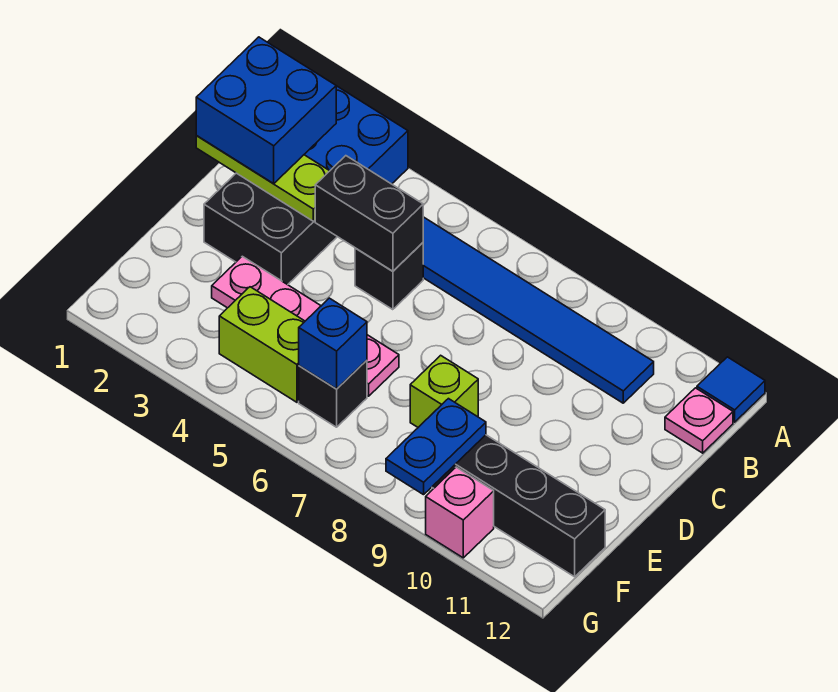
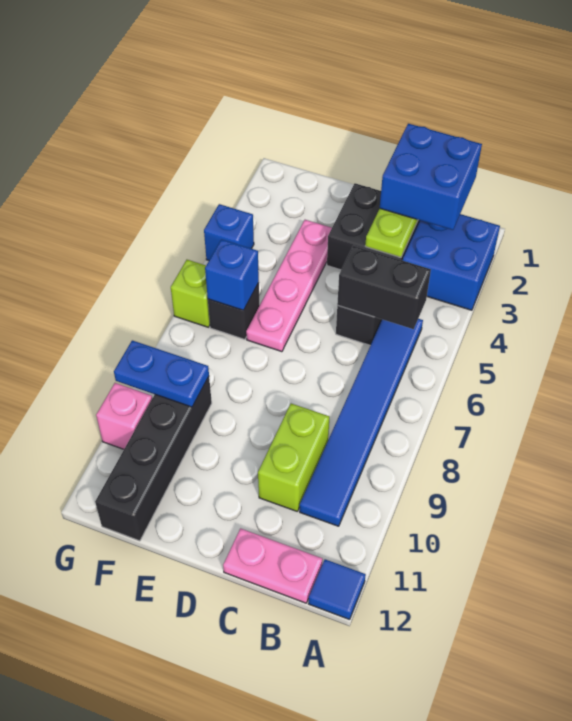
pink plate B12 level 1 -> pink plate B12:C12 level 1
black brick C4:C5 level 2 -> black brick B5:C5 level 2
lime brick E8 level 1 -> lime brick G6 level 1
lime brick F4:F5 level 1 -> lime brick C9:C10 level 1
none -> blue brick G4 level 1

